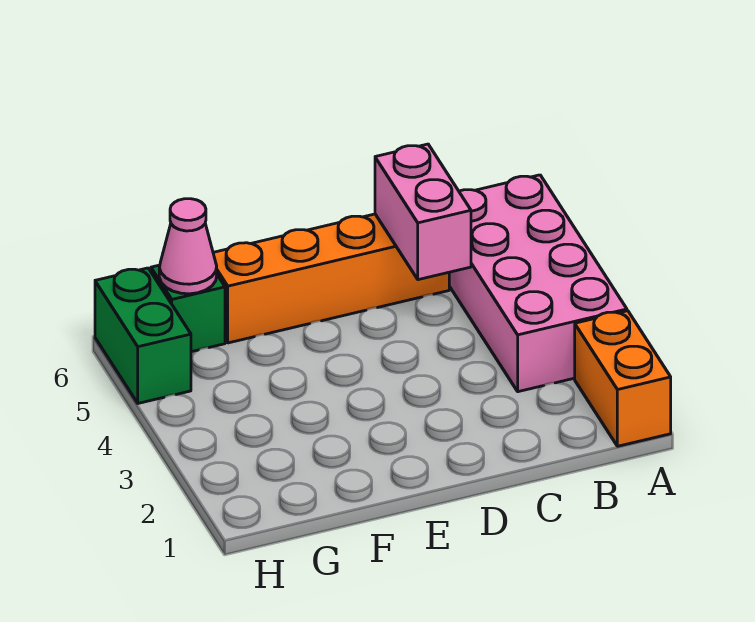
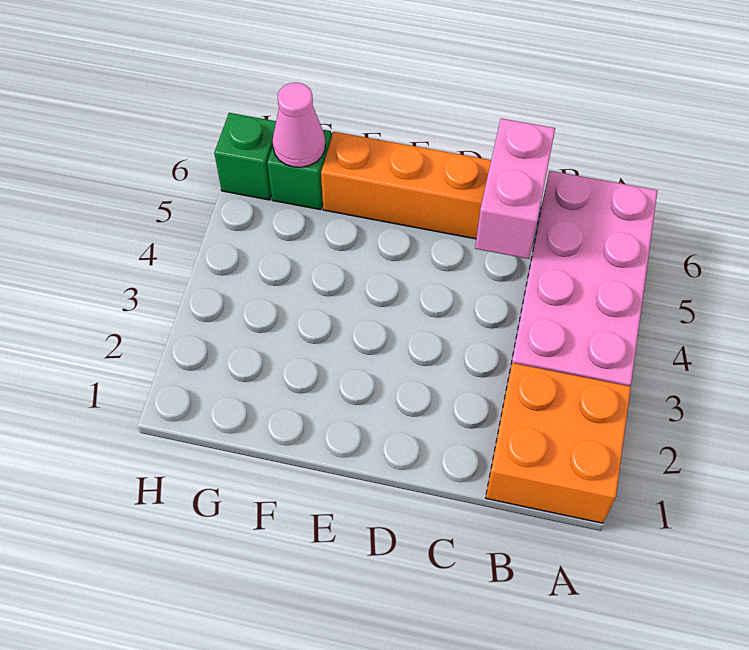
orange brick A1:A2 level 1 -> orange brick A1:B2 level 1
green brick H5:H6 level 1 -> green brick H6 level 1

